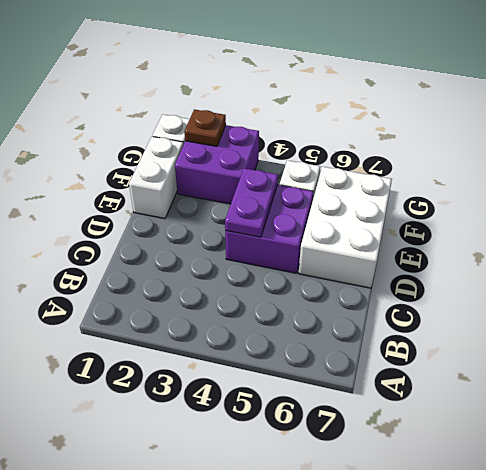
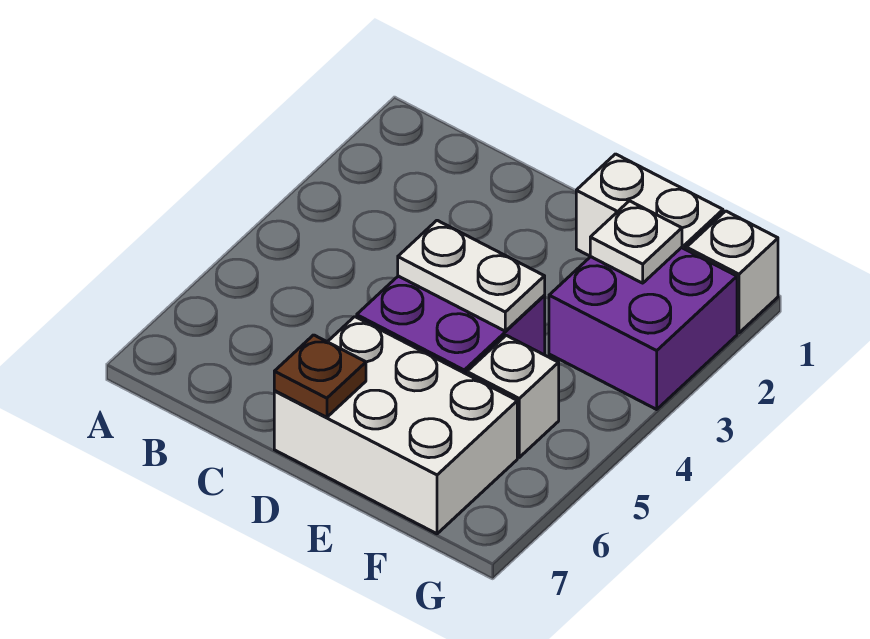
purple plate D4:E4 level 2 -> white plate D4:E4 level 2
none -> white plate F2 level 2
brown plate G2 level 2 -> brown plate D7 level 2

